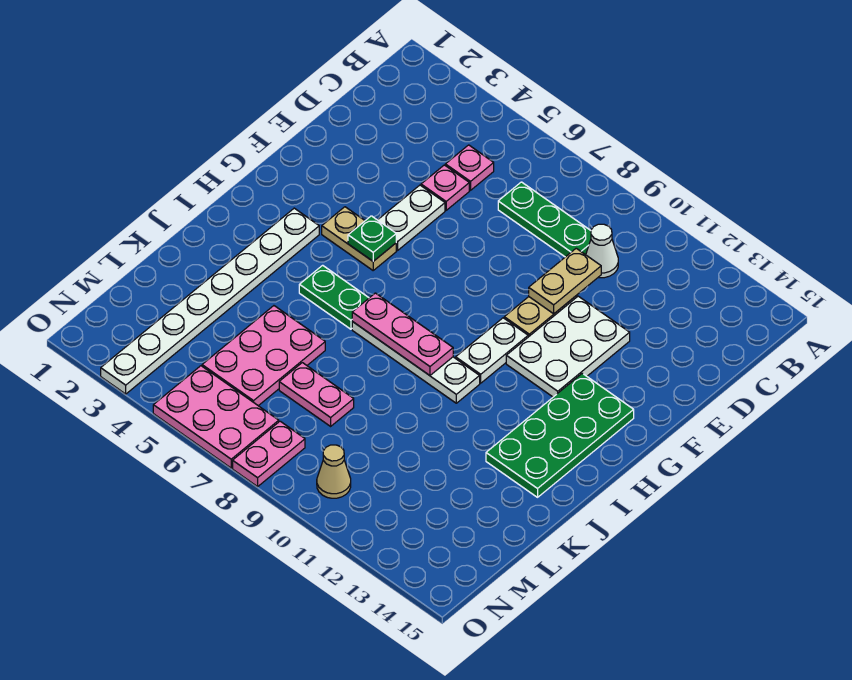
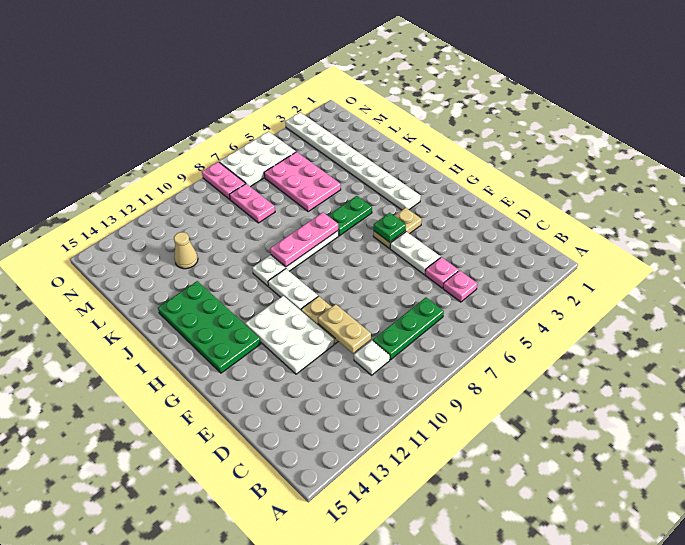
white cone C10 level 1 -> white plate C10 level 1
pink plate L7:L8 level 1 -> pink plate L8:M8 level 1
pink plate N5:O7 level 1 -> white plate N5:O7 level 1
tan cone N10 level 1 -> tan cone L12 level 1

